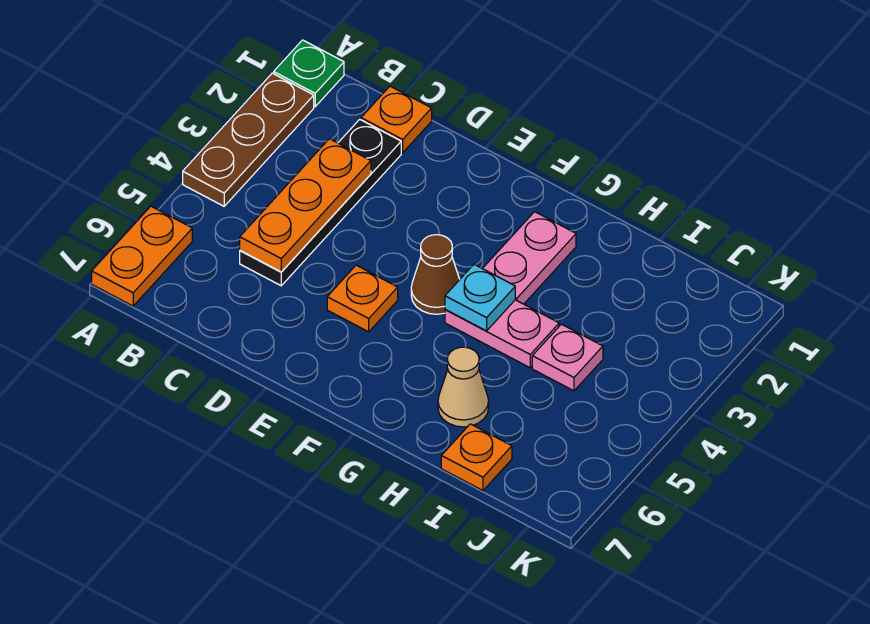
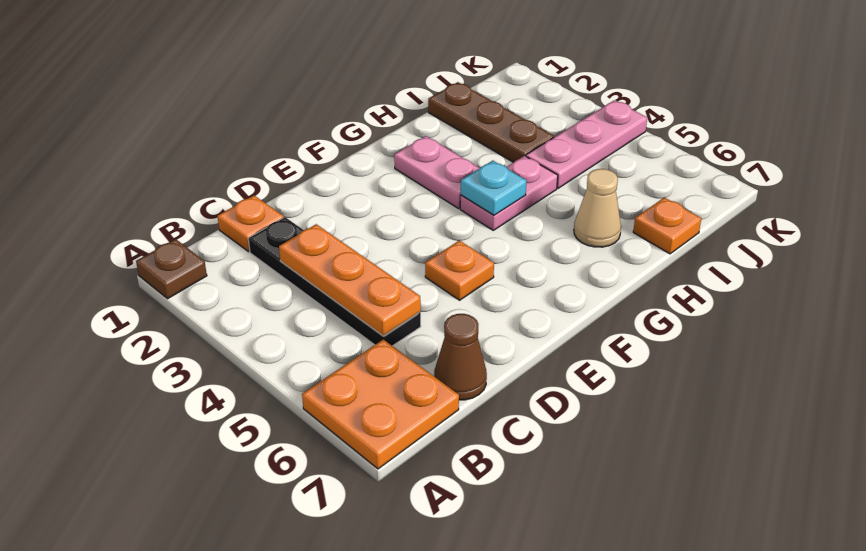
green plate A1 level 1 -> brown plate A1 level 1
brown plate A2:A4 level 1 -> brown plate I1:I3 level 1
orange plate A6:A7 level 1 -> orange plate A6:B7 level 1
brown cone F4 level 1 -> brown cone C7 level 1
pink plate I4 level 1 -> pink plate I4:K4 level 1

